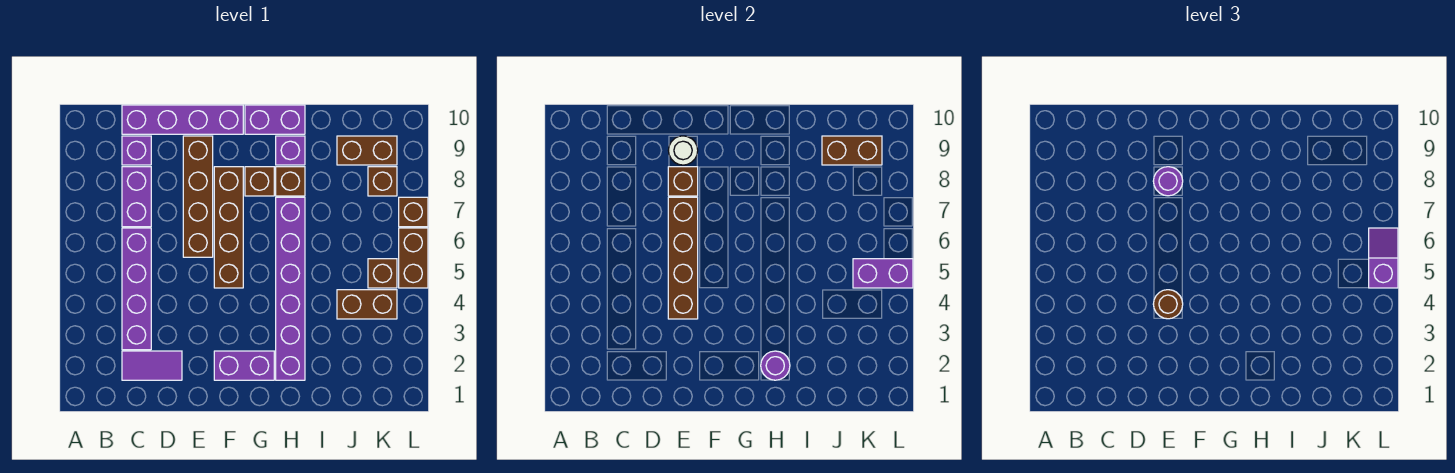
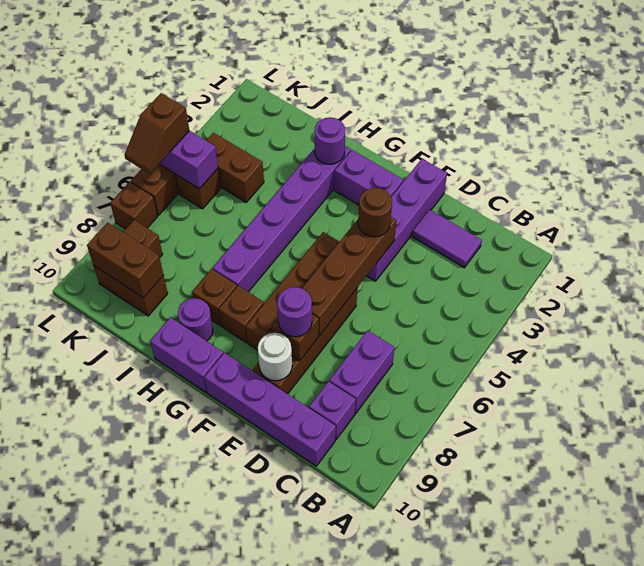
purple brick C3:C6 level 1 -> purple brick E1:E4 level 1
purple brick H9 level 1 -> purple round brick H9 level 1
purple slope L5:L6 level 3 top 5 -> brown slope L5:L6 level 3 top 5

